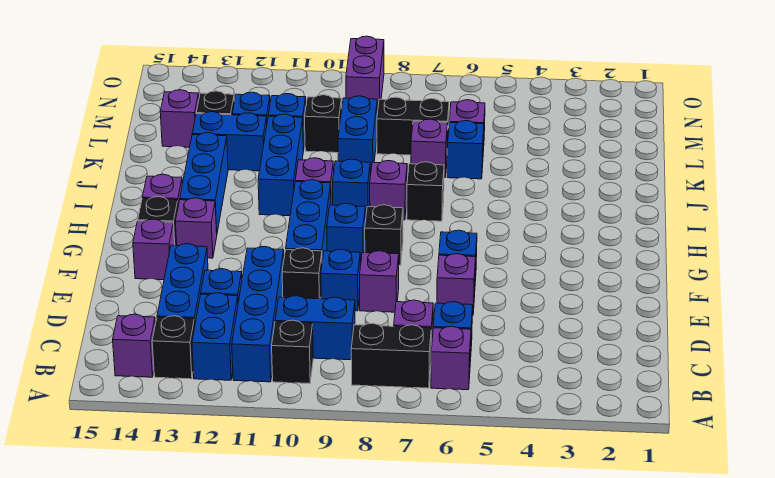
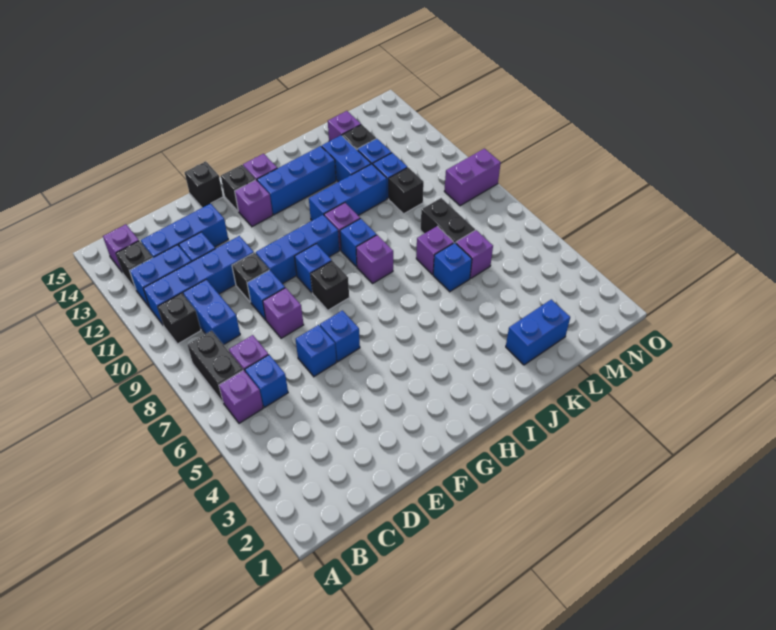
purple brick E6 level 1 -> blue brick E6 level 1
purple brick F14 level 1 -> none
black brick I7 level 1 -> black brick F15 level 1
blue brick K9:L9 level 1 -> blue brick K2:L2 level 1

